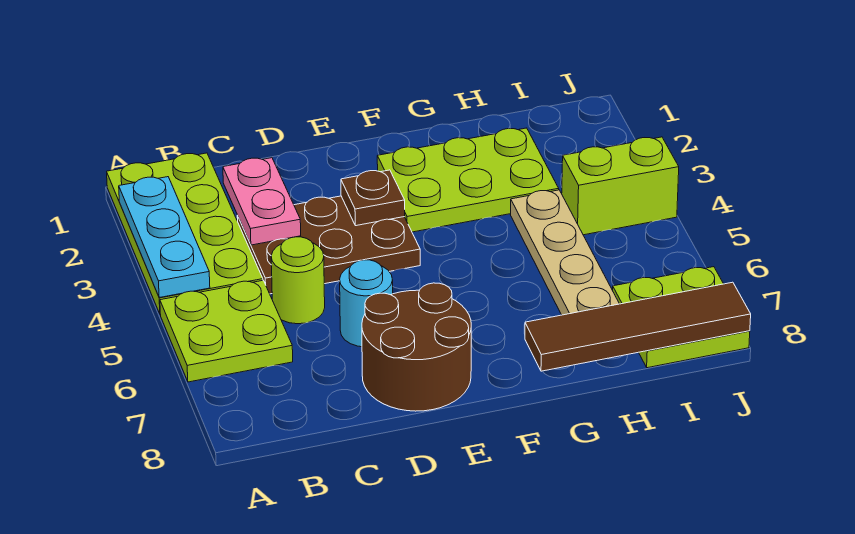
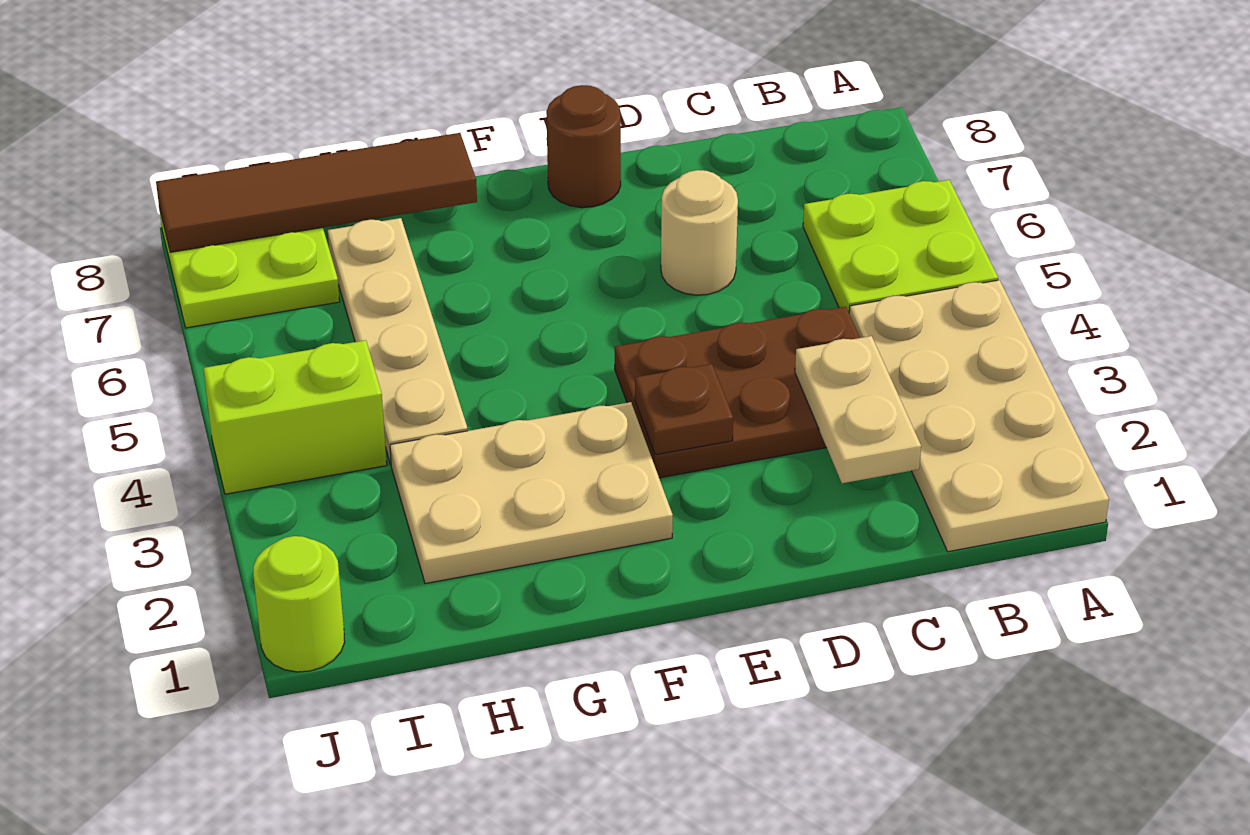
lime plate A1:B4 level 1 -> tan plate A1:B4 level 1
cyan plate A2:A4 level 2 -> none
pink plate C2:C3 level 2 -> tan plate C2:C3 level 2
lime round brick C5 level 1 -> lime round brick J1 level 1
cyan round brick D6 level 1 -> tan round brick D6 level 1
brown round brick D7:E8 level 1 -> brown round brick E8 level 1
lime plate F2:H3 level 1 -> tan plate F2:H3 level 1

